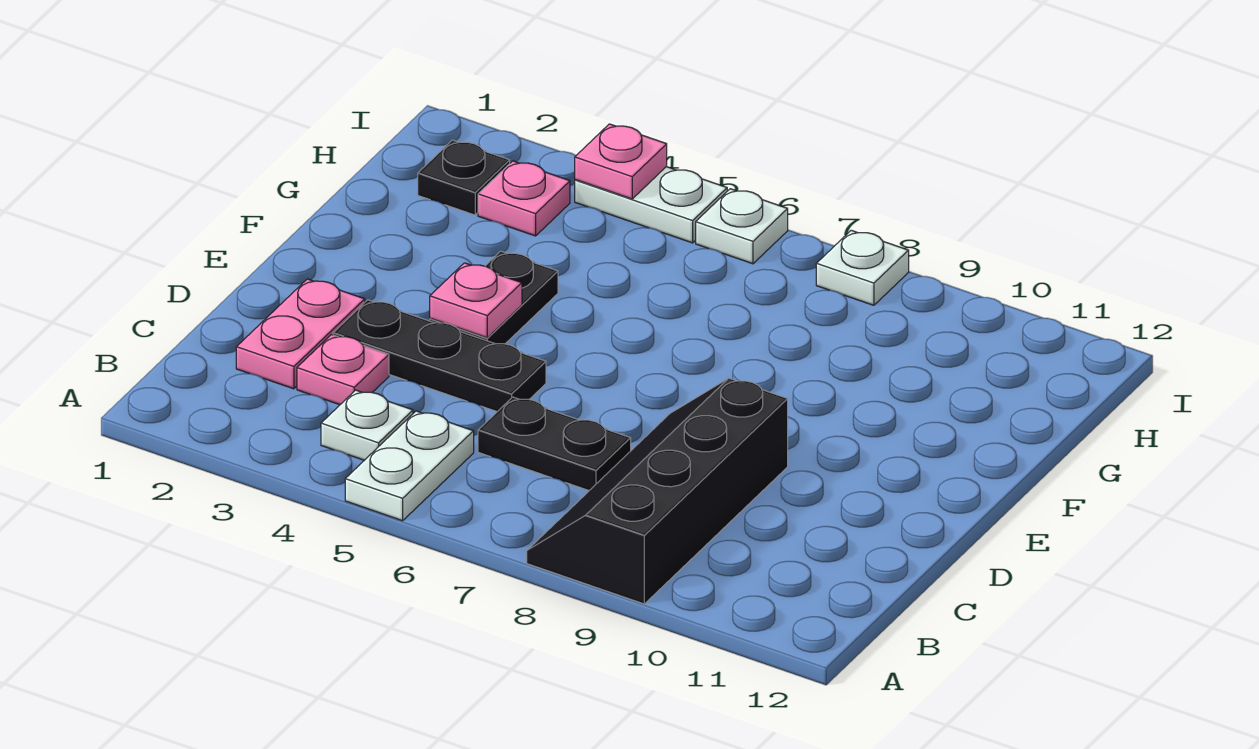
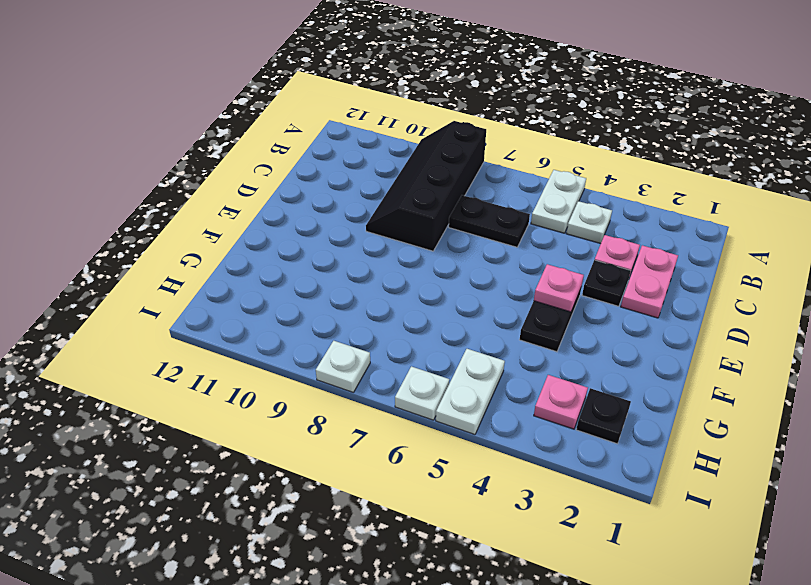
black slope A8:D9 level 1 top 9 -> black slope A8:D9 level 1 top 8
black plate D3:D5 level 1 -> black plate D3 level 1
white plate I4:I5 level 1 -> white plate H5:I5 level 1
pink plate I4 level 2 -> none

